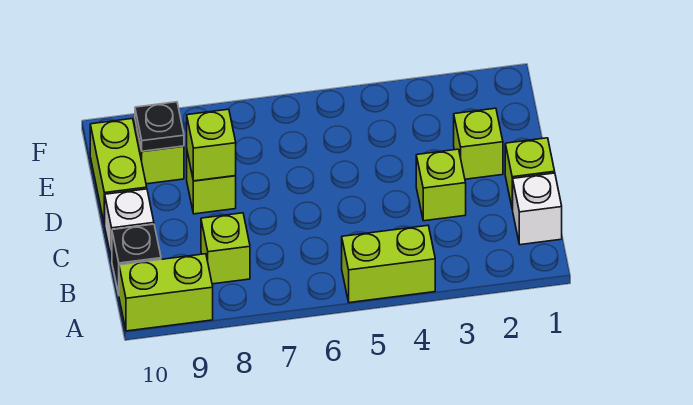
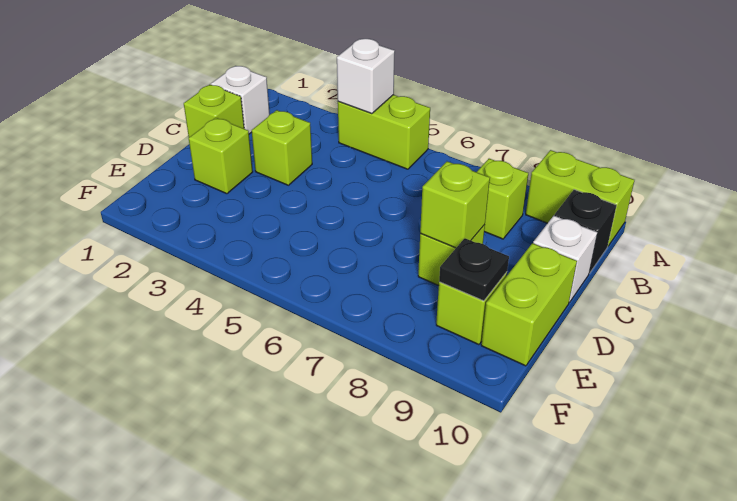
none -> white brick A4 level 2

